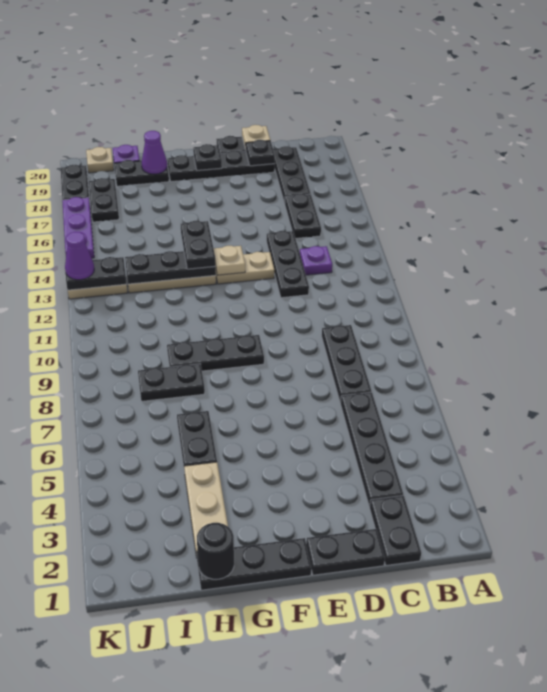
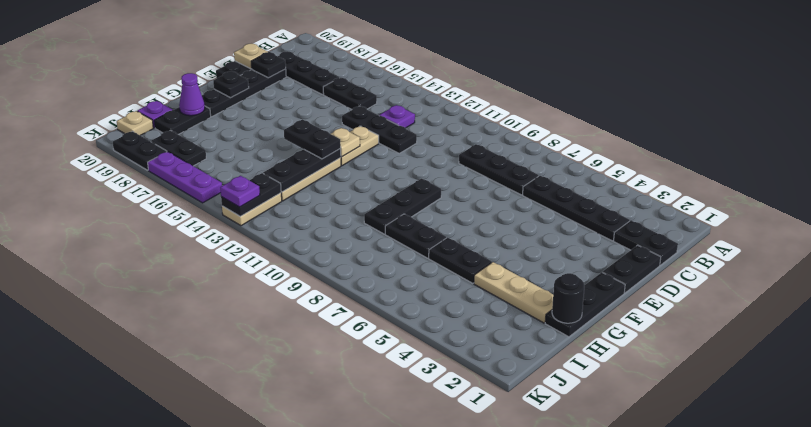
black plate H8:I8 level 1 -> black plate H7:H8 level 1
purple cone K13 level 3 -> purple plate K13 level 3

